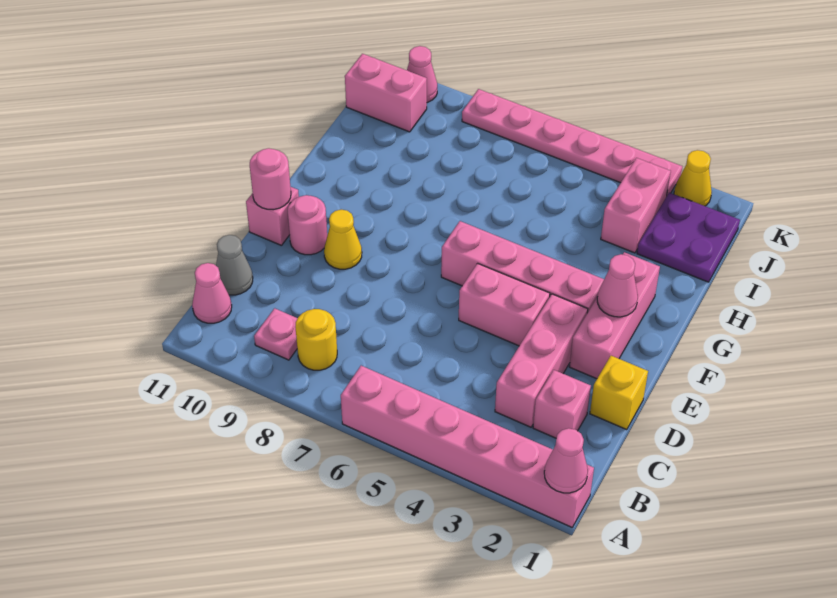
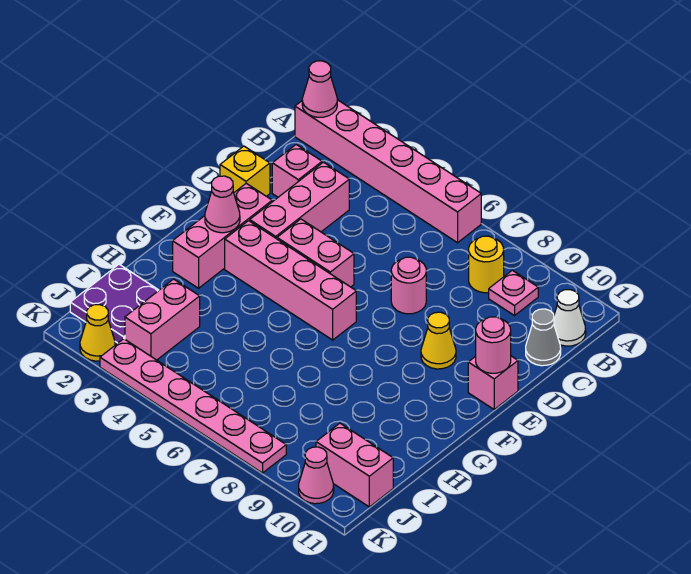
pink cone B11 level 1 -> white cone B11 level 1
pink round brick E10 level 1 -> pink round brick D7 level 1

